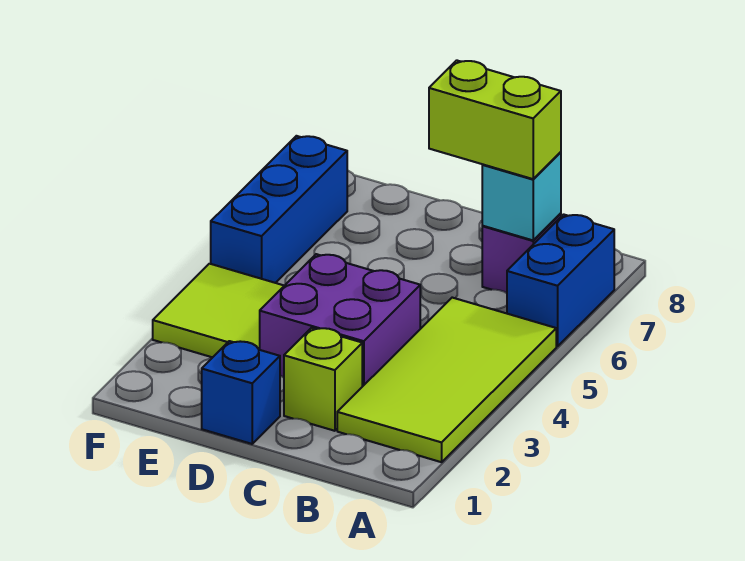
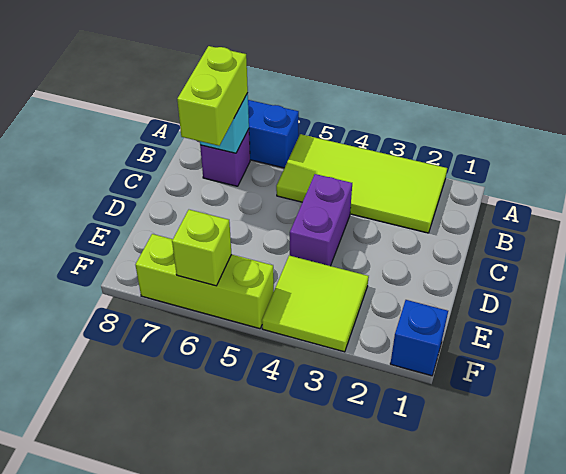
lime brick C2 level 1 -> lime brick F6 level 2
purple brick C3:D4 level 1 -> purple brick C4:D4 level 1
blue brick D1 level 1 -> blue brick F1 level 1
blue brick F5:F7 level 1 -> lime brick F5:F7 level 1

